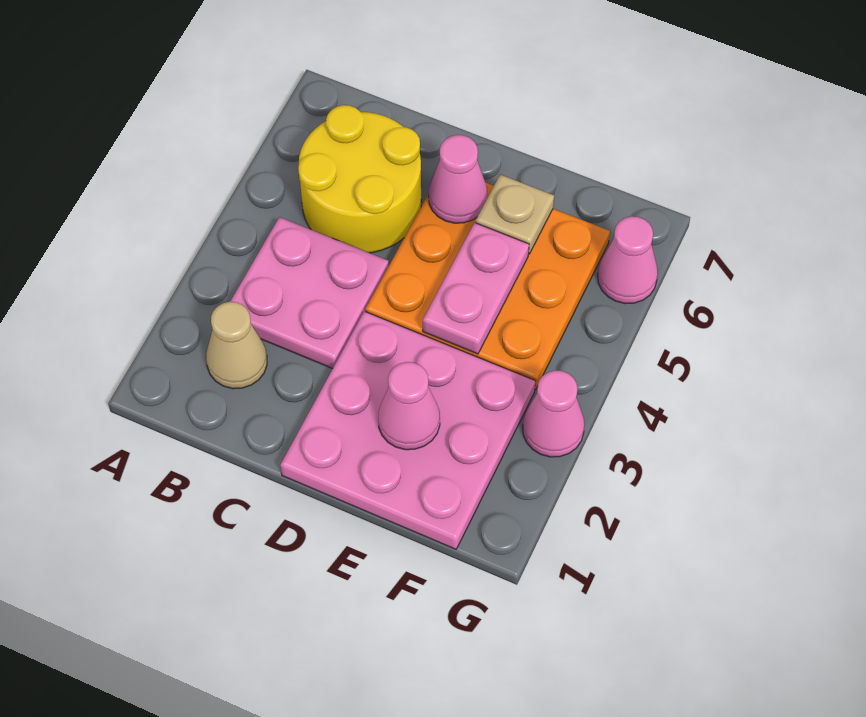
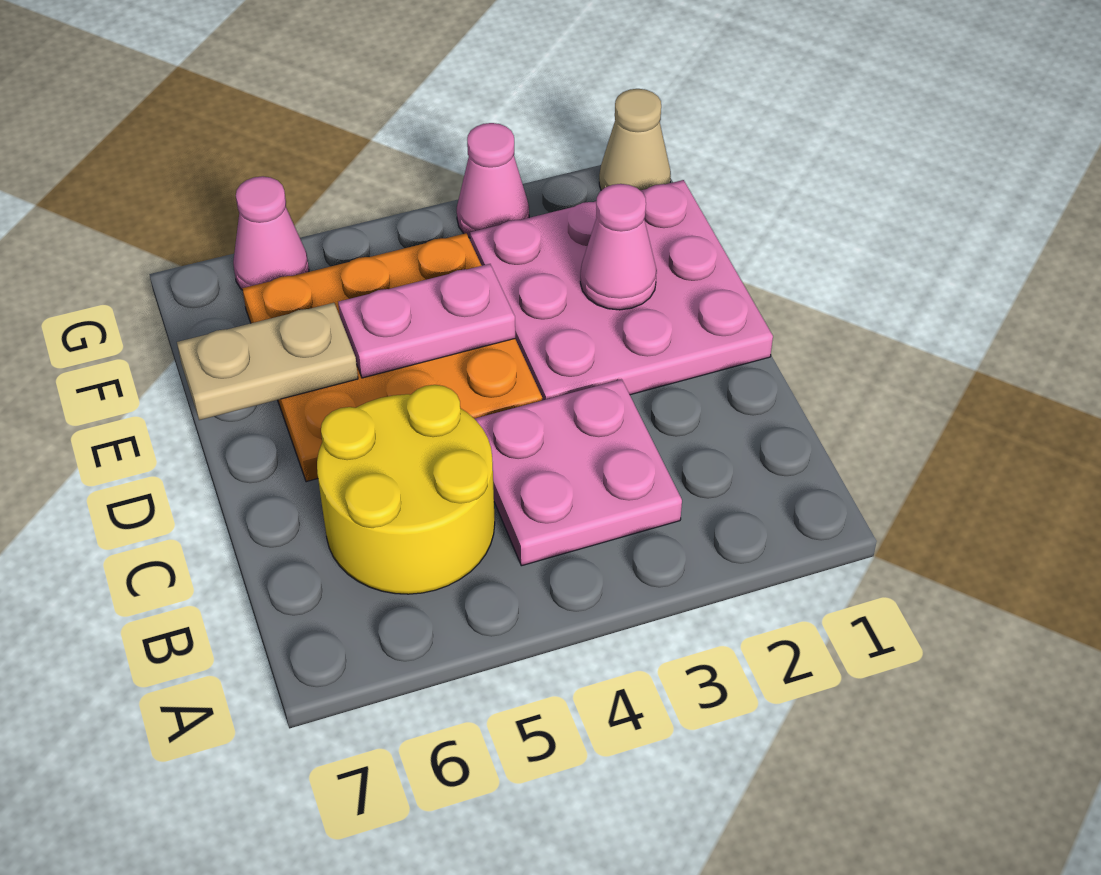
tan cone B2 level 1 -> tan cone G1 level 1
pink cone D6 level 2 -> none
tan plate E6 level 2 -> tan plate E6:E7 level 2

